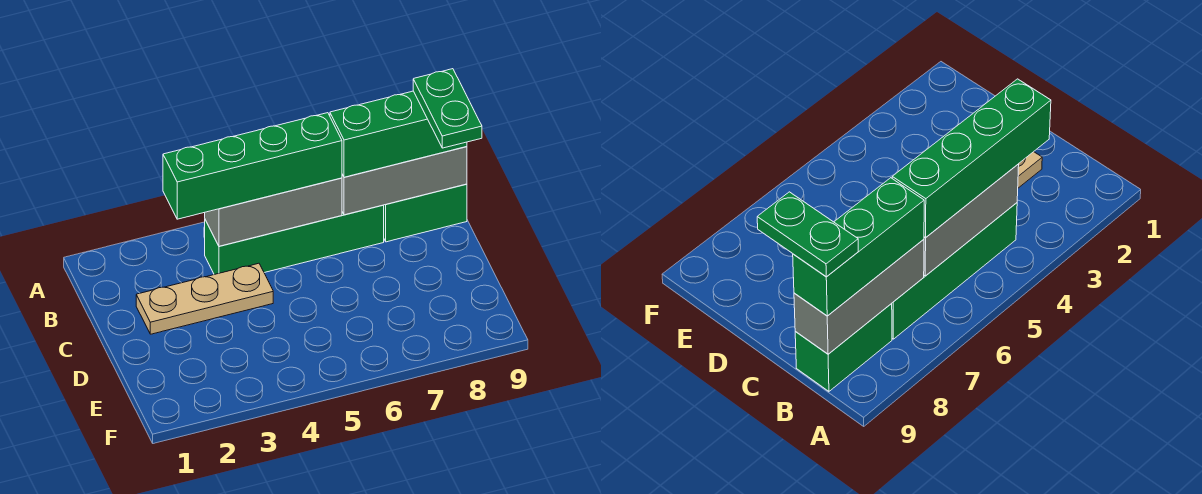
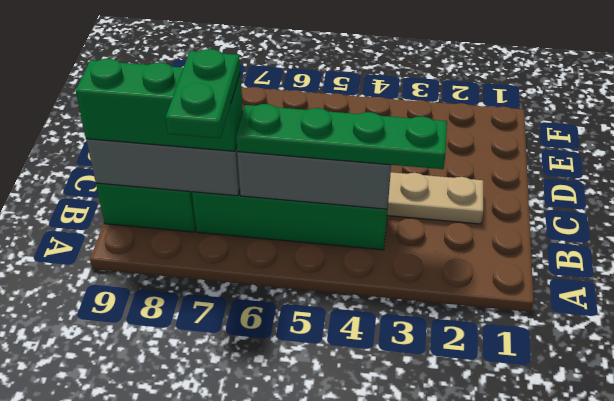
green brick B3:B6 level 3 -> green plate B3:B6 level 3
green plate B9:C9 level 4 -> green plate A7:B7 level 4

